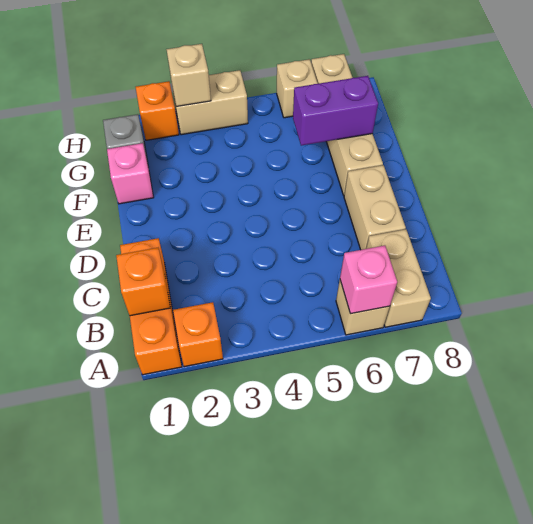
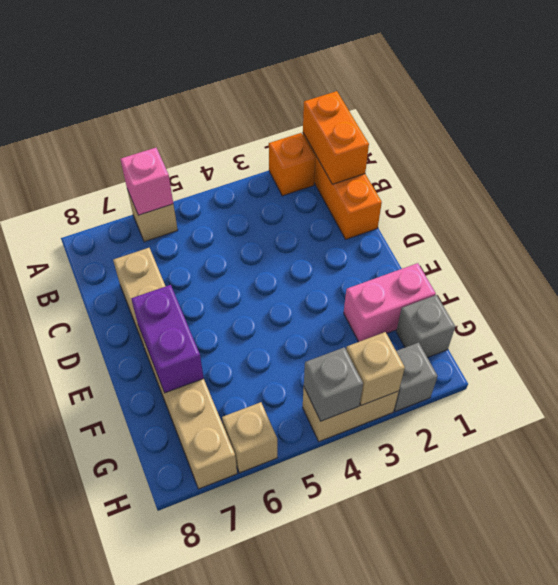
tan brick A7:B7 level 1 -> none
orange brick B1 level 2 -> orange brick A1:B1 level 2
pink brick F1 level 1 -> pink brick F1:F2 level 1
purple brick F6:F7 level 2 -> purple brick E7:F7 level 2
orange brick H2 level 1 -> grey brick H2 level 1
none -> grey brick H4 level 2

